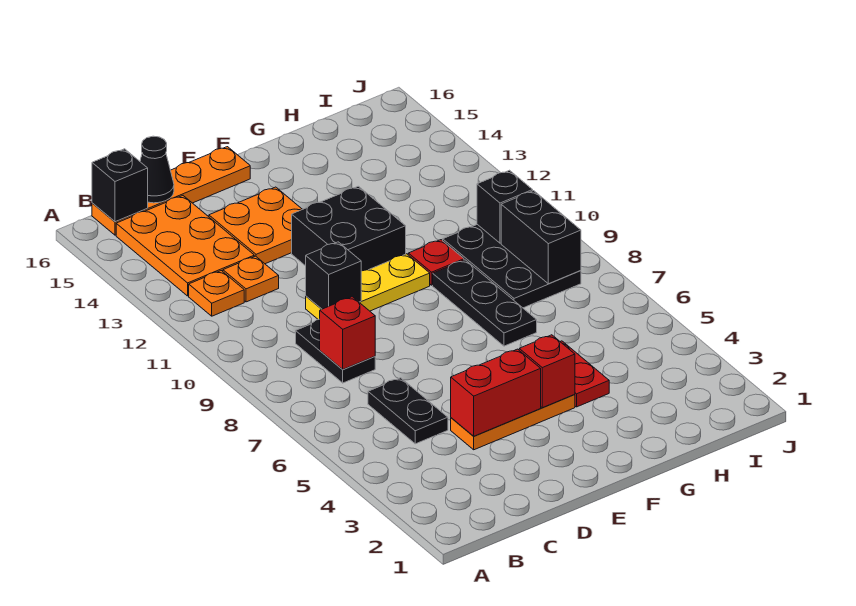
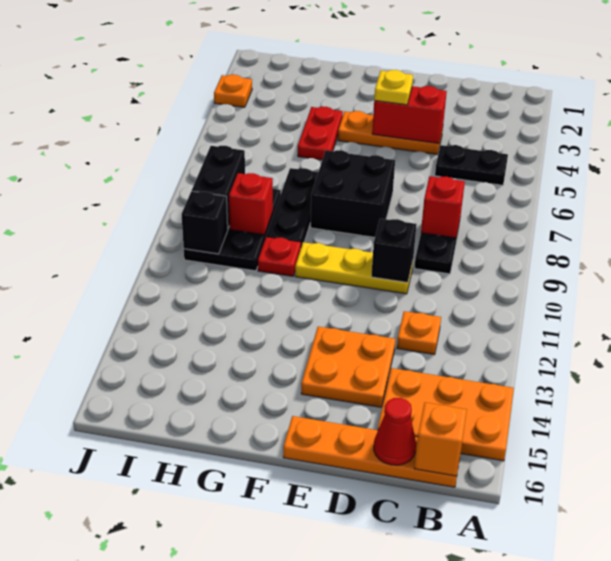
orange plate B12 level 1 -> orange plate J3 level 1
orange plate B13:C15 level 1 -> orange plate A14:C15 level 1
black brick B16 level 2 -> orange brick B16 level 2
black plate C5:C6 level 1 -> black plate B5:C5 level 1
black cone C16 level 2 -> red cone C16 level 2
none -> yellow plate E4 level 3
black brick E11:F12 level 1 -> black brick E7:F8 level 1
red brick F4 level 2 -> red brick H9 level 2

